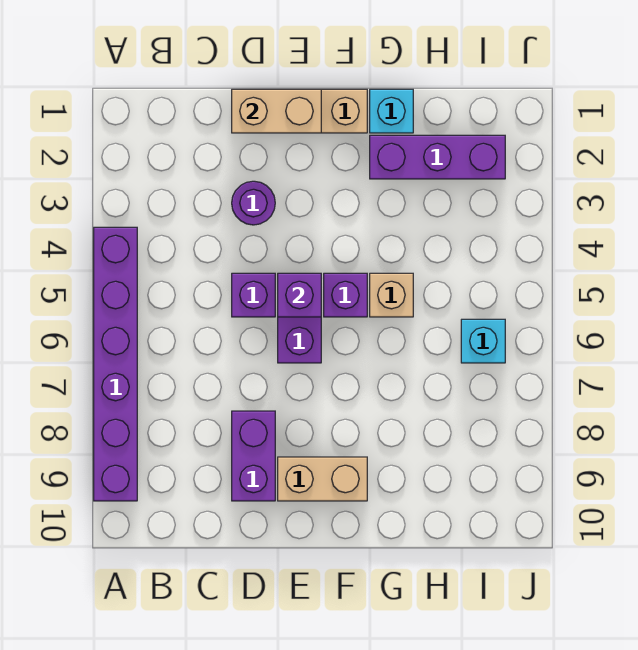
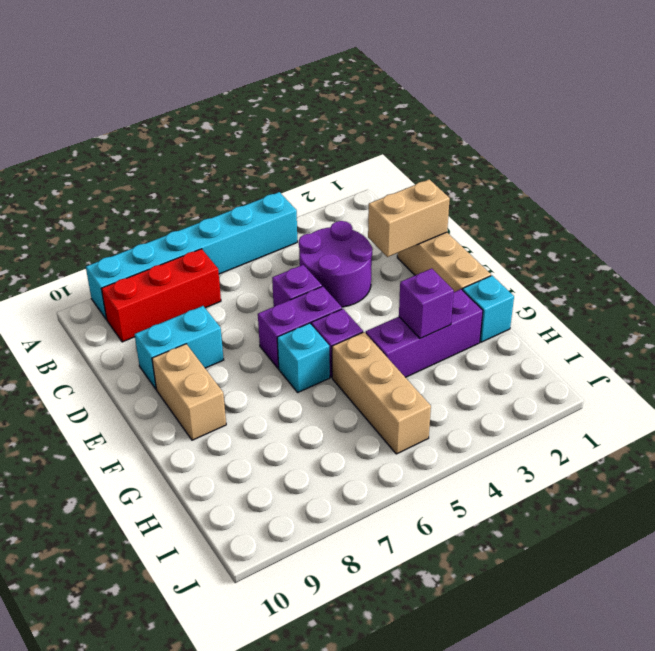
purple brick A4:A9 level 1 -> cyan brick A4:A9 level 1
none -> red brick B7:B9 level 1
tan brick D1:E1 level 2 -> tan brick D1:D2 level 2
purple round brick D3 level 1 -> purple round brick C3:D4 level 1
purple brick D8:D9 level 1 -> cyan brick D8:D9 level 1
purple brick E5 level 2 -> purple brick G3 level 2
purple brick G2:I2 level 1 -> purple brick G2:G4 level 1
tan brick G5 level 1 -> tan brick G5:I5 level 1
cyan brick I6 level 1 -> cyan brick F6 level 1

